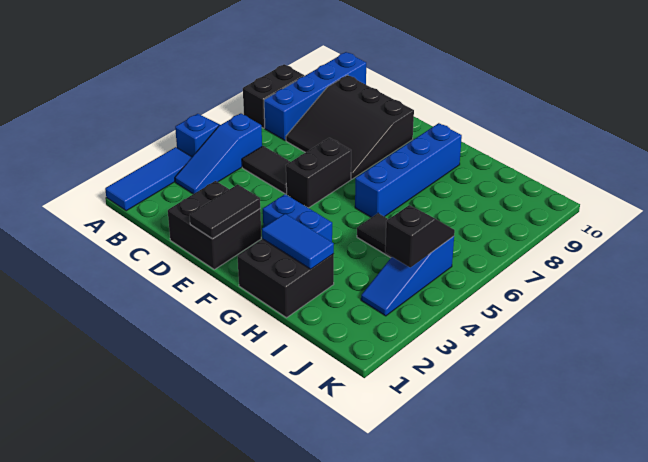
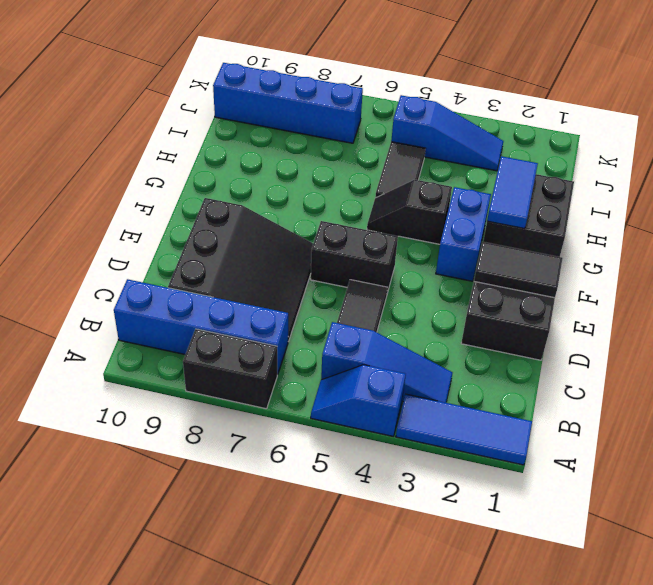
blue brick G6:G9 level 1 -> blue brick J7:J10 level 1
black slope J4:J5 level 2 top 4 -> black slope G4:G5 level 1 top 4

